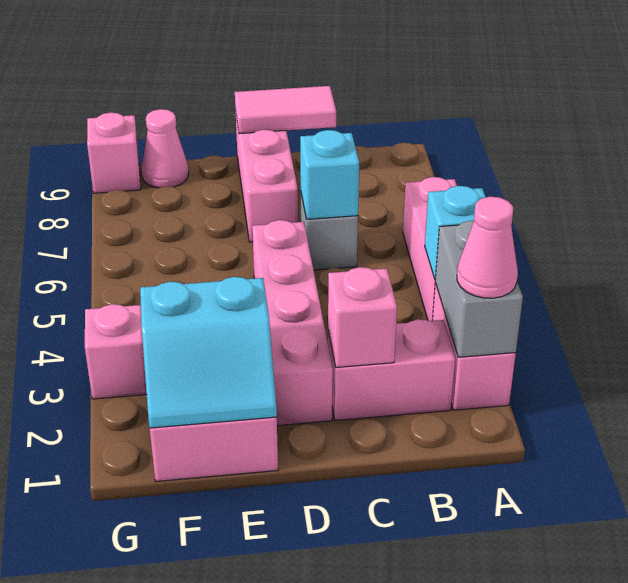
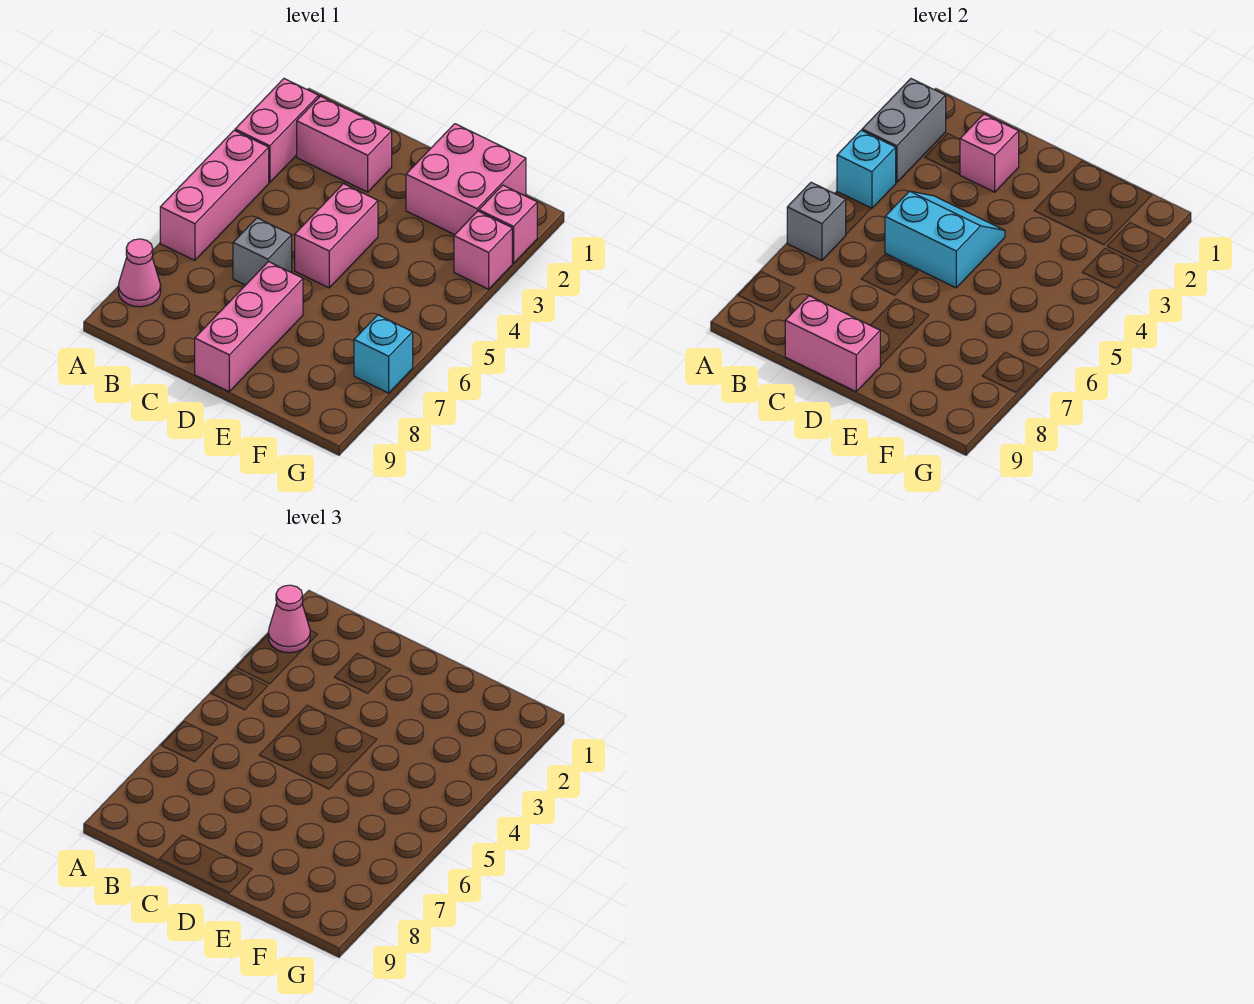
none -> grey brick A6 level 2
cyan brick C6 level 2 -> cyan brick G7 level 1
pink tile C9:D9 level 2 -> pink brick C9:D9 level 2
pink brick D2:D5 level 1 -> pink brick D4:D5 level 1
cyan slope E1:F2 level 2 top 2 -> cyan slope C4:D5 level 2 top 5
pink cone F9 level 1 -> pink cone A8 level 1
pink brick G9 level 1 -> pink brick G2 level 1

